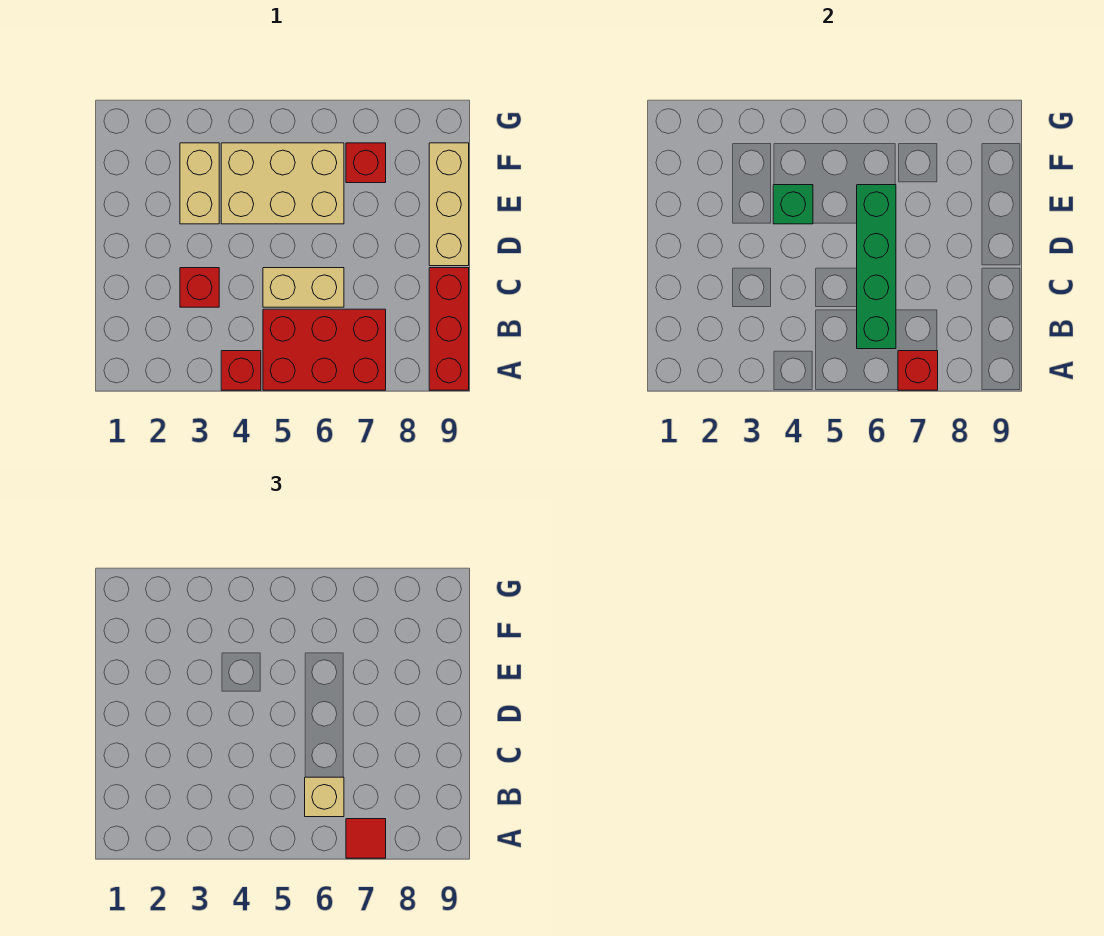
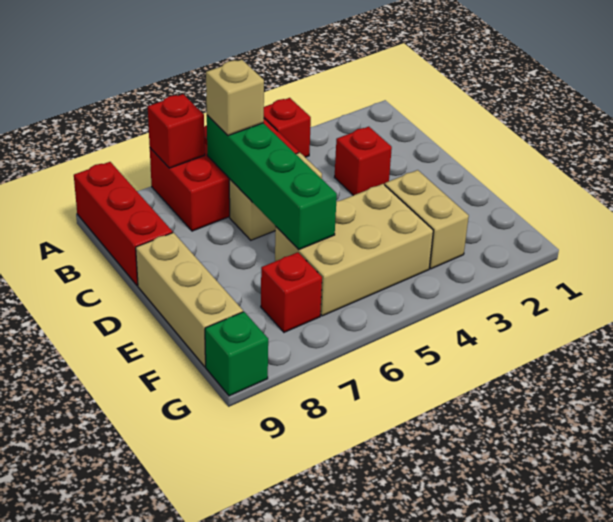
red tile A7 level 3 -> none
green brick E4 level 2 -> green brick G9 level 1

